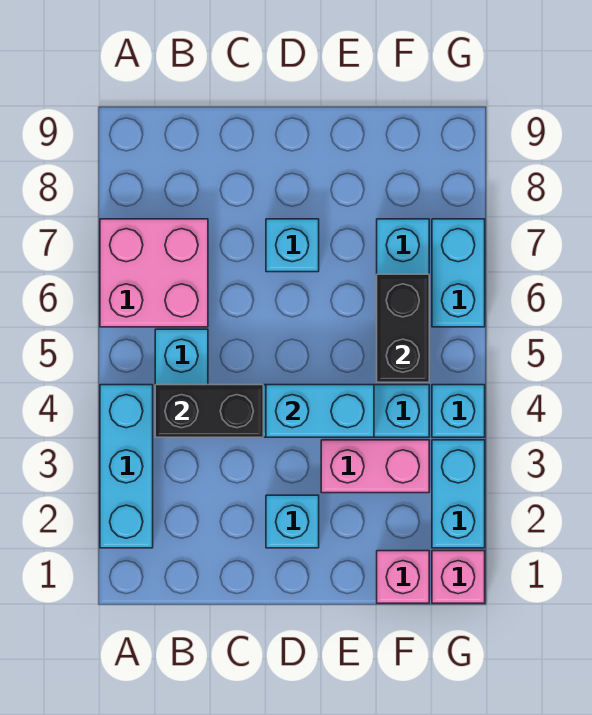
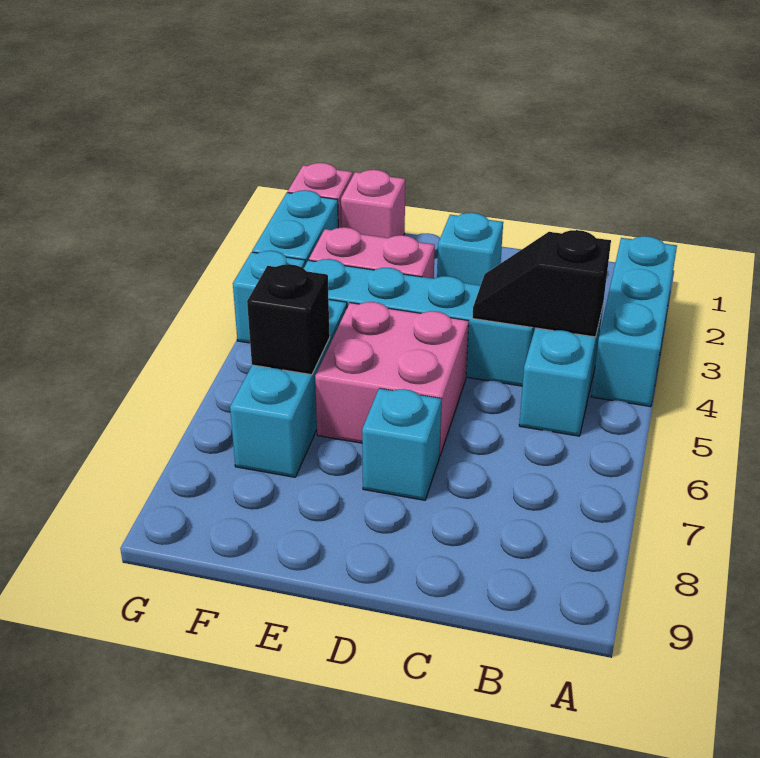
pink brick A6:B7 level 1 -> pink brick D5:E6 level 1
black brick B4:C4 level 2 -> black slope B4:C4 level 2 top B
cyan brick D4:E4 level 2 -> none
black brick F5:F6 level 2 -> black brick F6 level 2
cyan brick G6:G7 level 1 -> none

